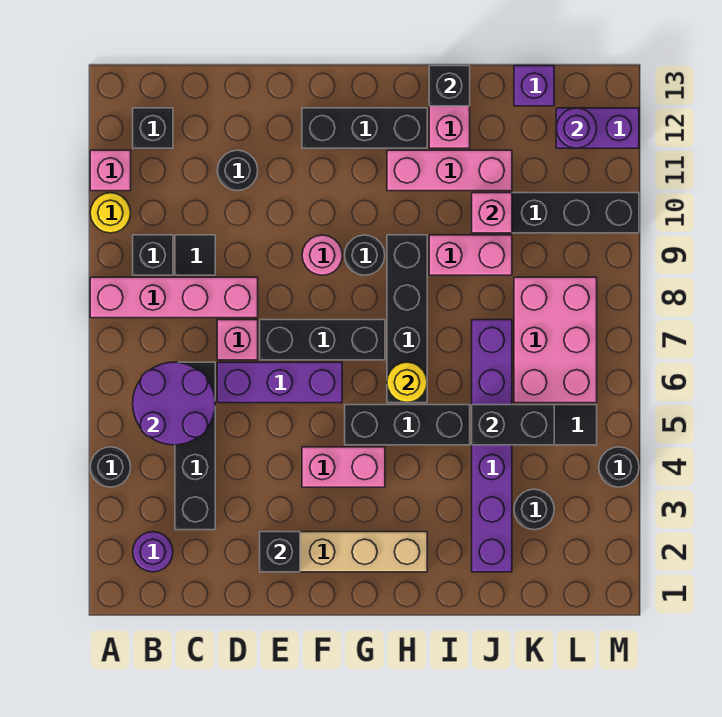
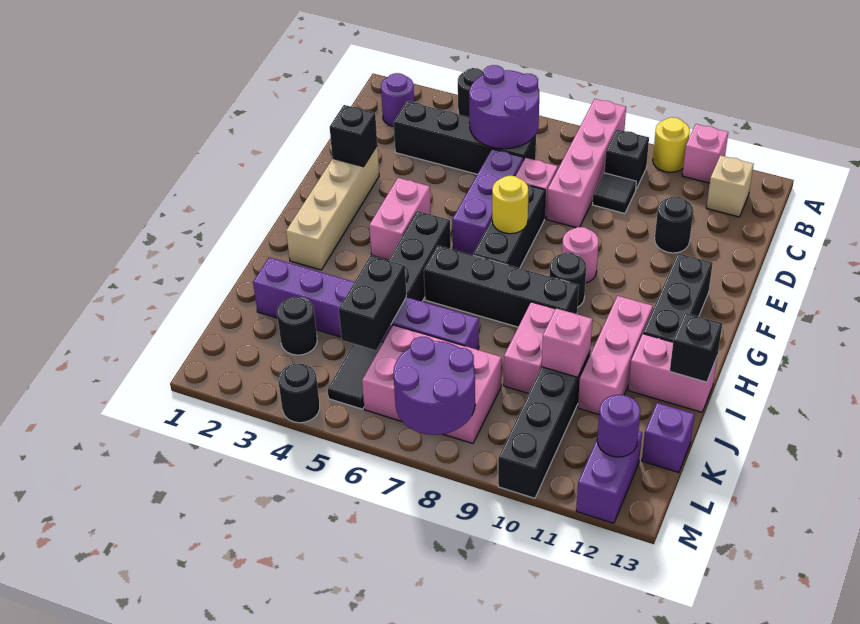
black brick B12 level 1 -> tan brick B12 level 1
yellow round brick H6 level 2 -> yellow round brick F7 level 2
none -> purple round brick L7:M8 level 2

